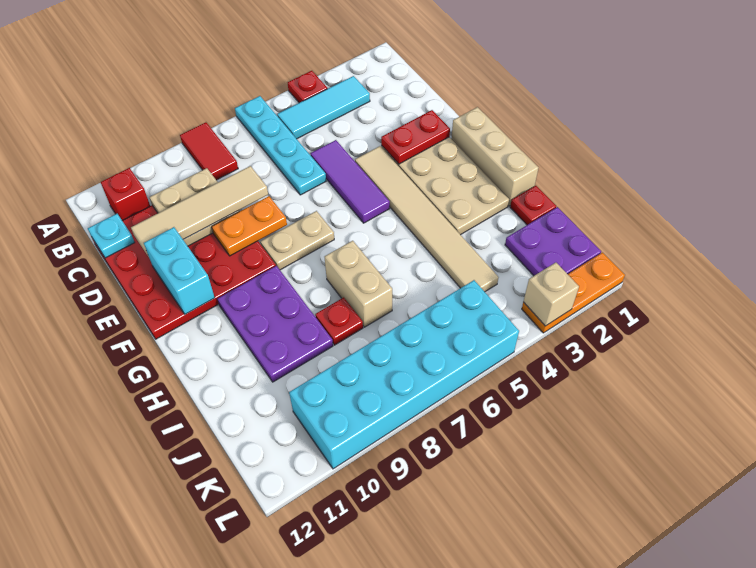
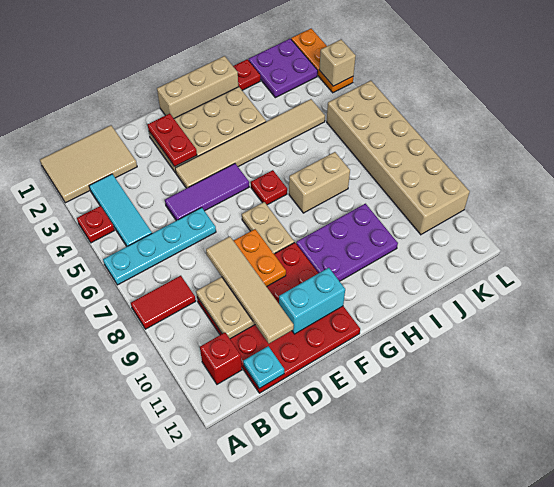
none -> tan tile A1:C2 level 1
red plate I8 level 1 -> red plate G6 level 1
cyan brick K5:L10 level 1 -> tan brick K5:L10 level 1

